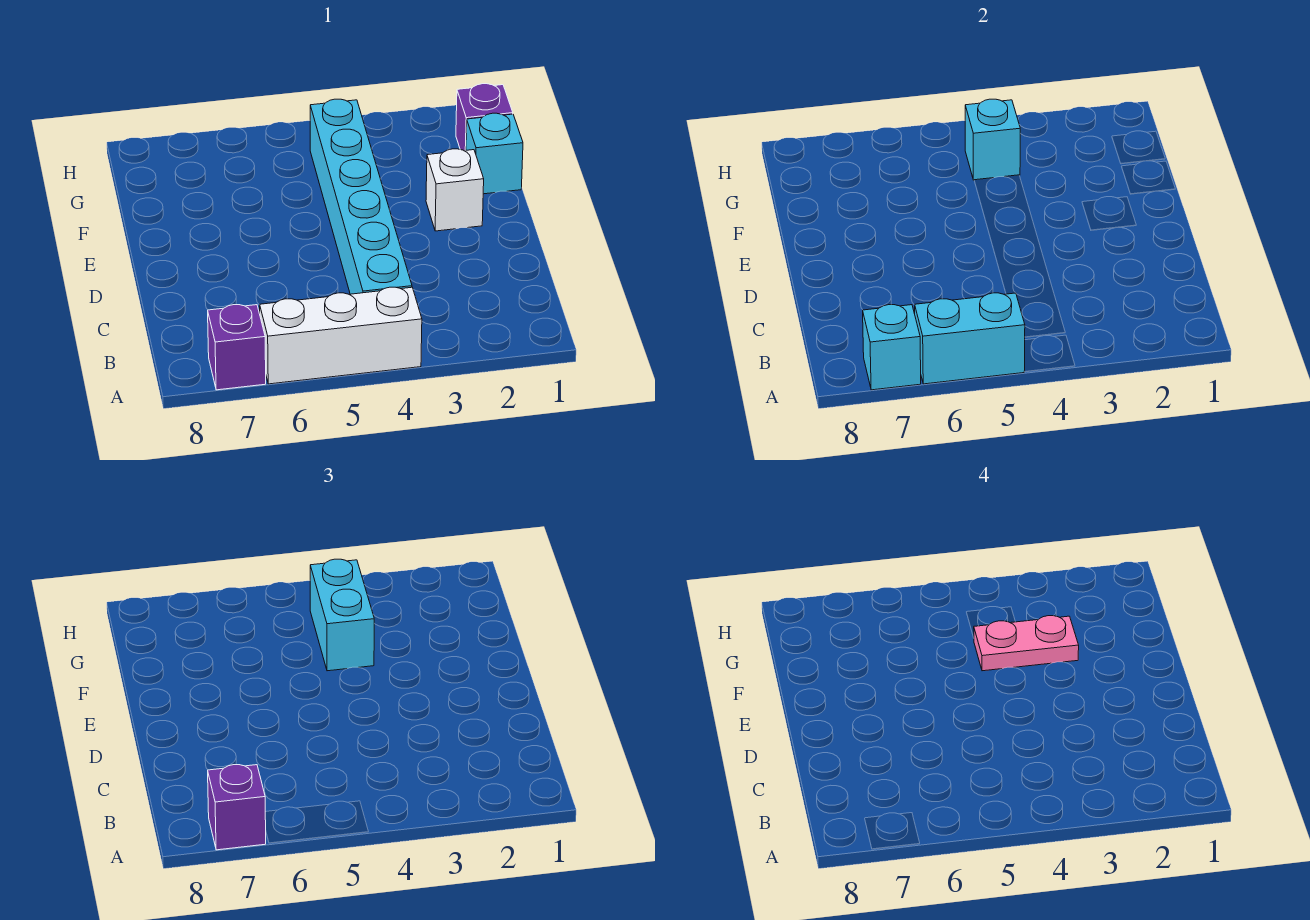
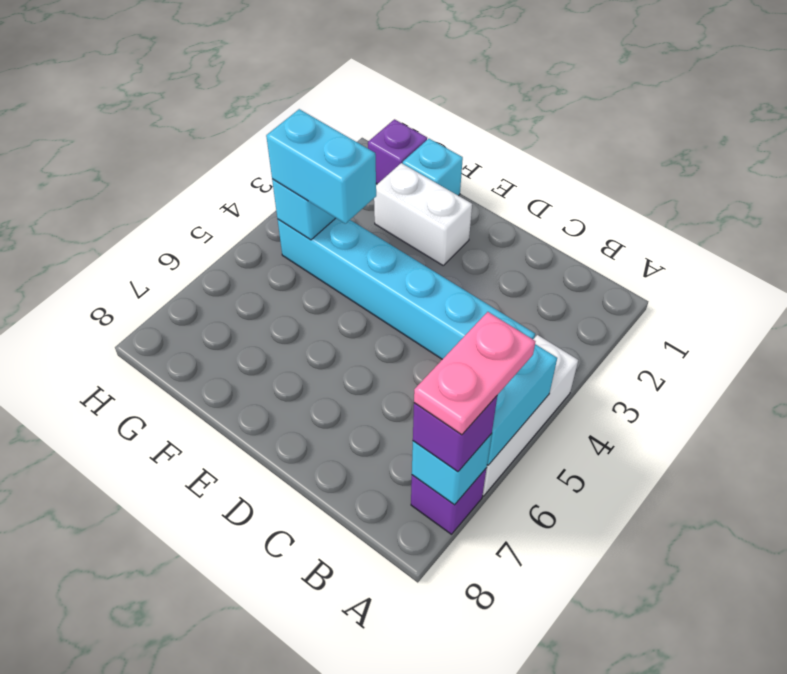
white brick E2 level 1 -> white brick E2:F2 level 1
pink plate F3:F4 level 4 -> pink plate A6:A7 level 4

